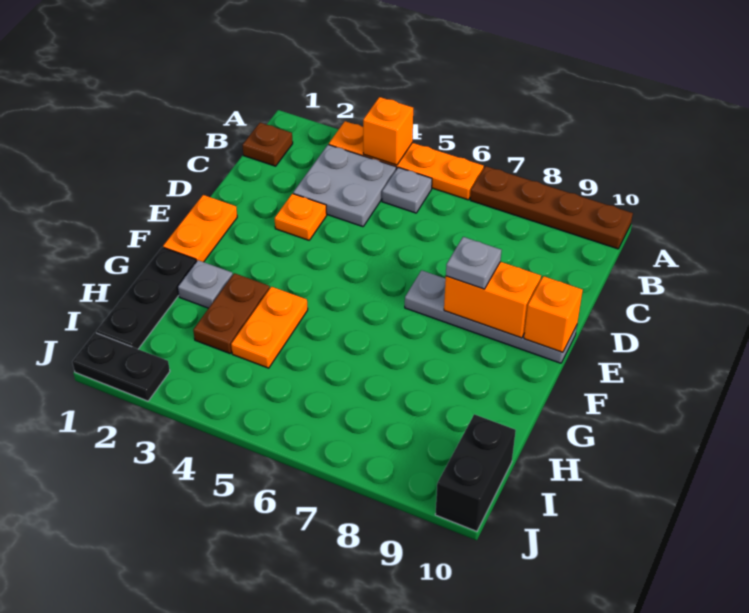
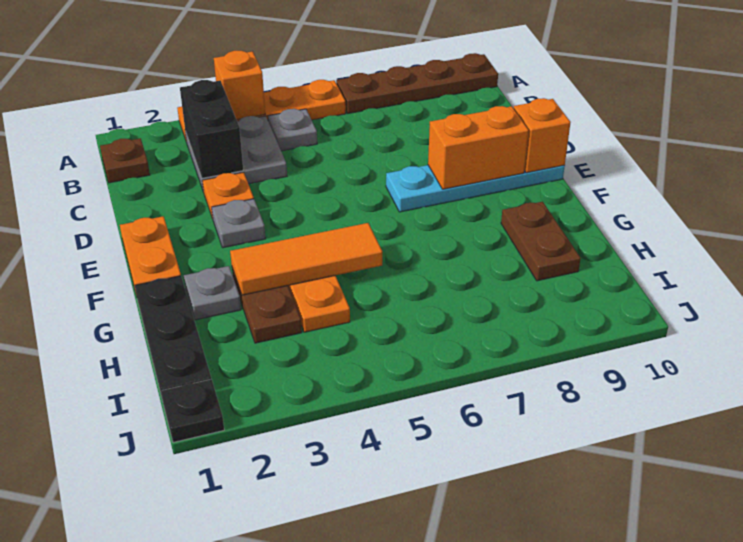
grey plate E7:E10 level 1 -> cyan plate E7:E10 level 1
grey plate E8 level 3 -> grey plate E3 level 1
none -> orange tile G3:G5 level 2
none -> brown plate G9:H9 level 1
black brick I10:J10 level 1 -> black brick B3:C3 level 2
black plate J1:J2 level 1 -> black plate J1 level 1

